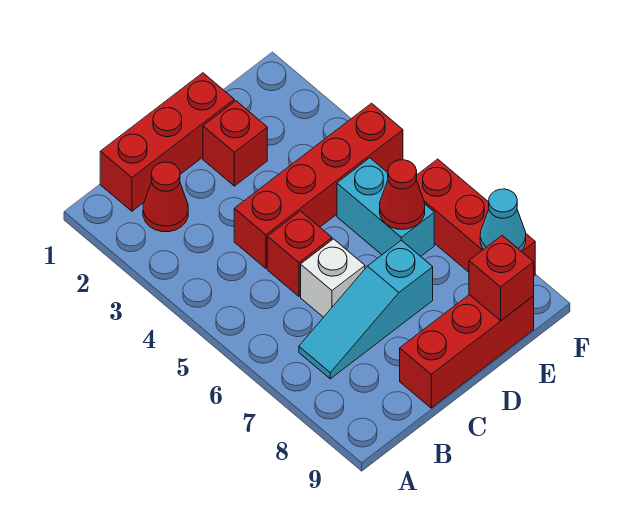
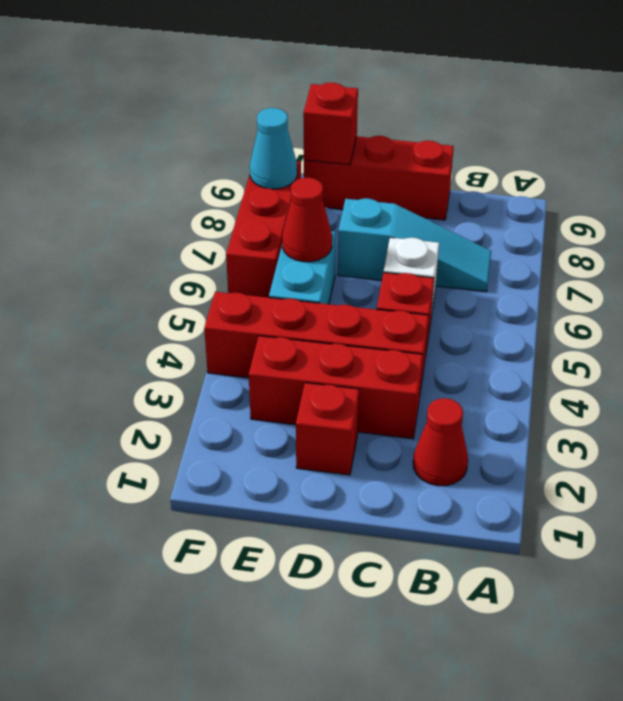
red brick B1:D1 level 1 -> red brick C3:E3 level 1

